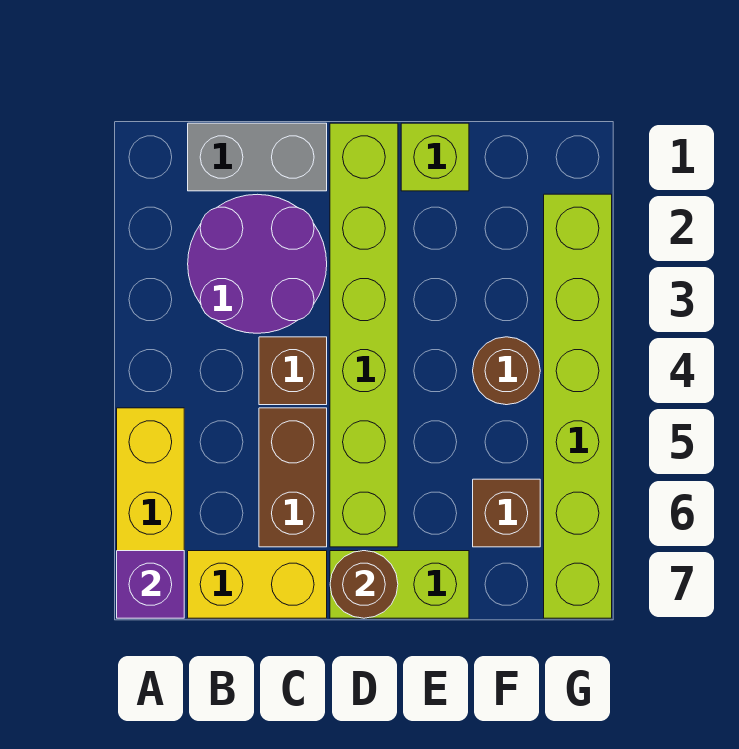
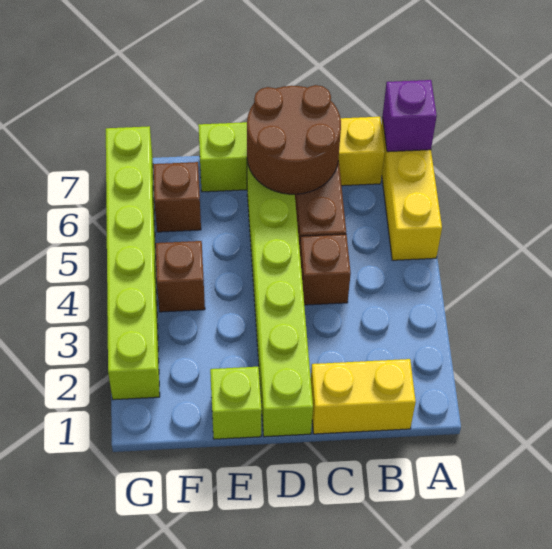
grey brick B1:C1 level 1 -> yellow brick B1:C1 level 1
purple round brick B2:C3 level 1 -> none
brown round brick D7 level 2 -> brown round brick C6:D7 level 2
brown round brick F4 level 1 -> brown brick F4 level 1

